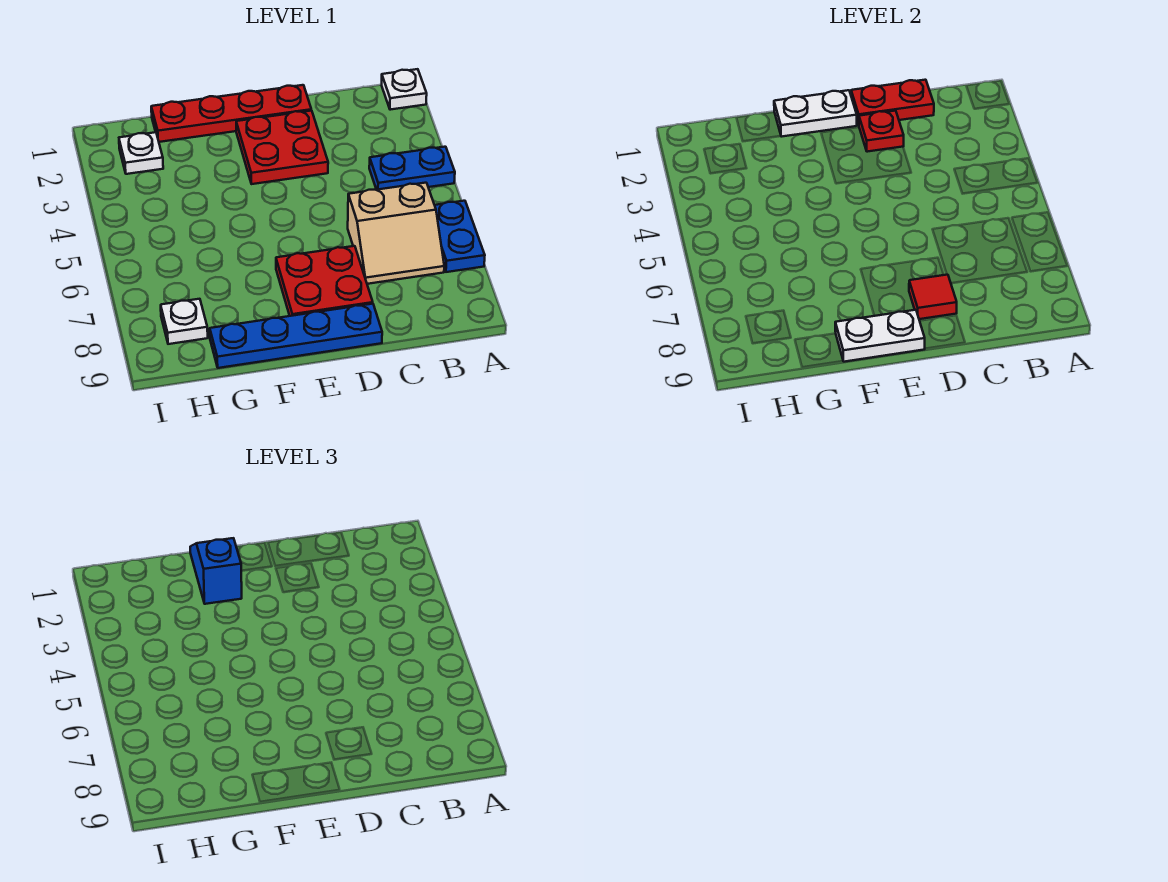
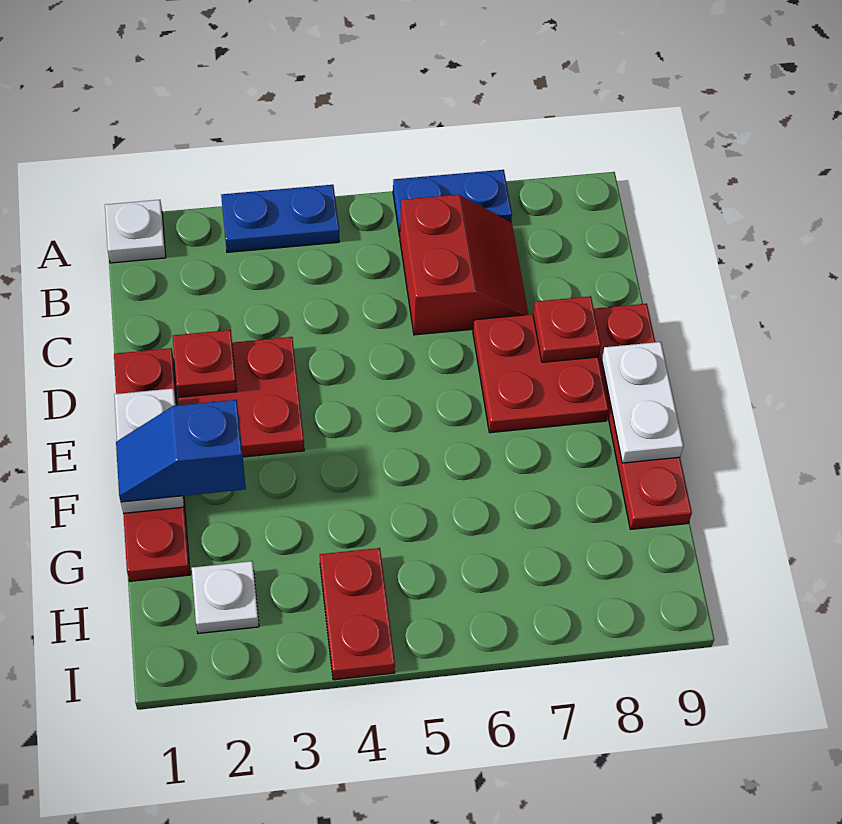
blue plate A4:B4 level 1 -> blue plate A3:A4 level 1
tan slope B6:C7 level 1 top 6 -> red slope B6:C7 level 1 top 6
red plate C1:D1 level 2 -> red plate H4:I4 level 1
red tile D8 level 2 -> red plate D8 level 2
blue plate D9:G9 level 1 -> red plate D9:G9 level 1
white plate H8 level 1 -> none

